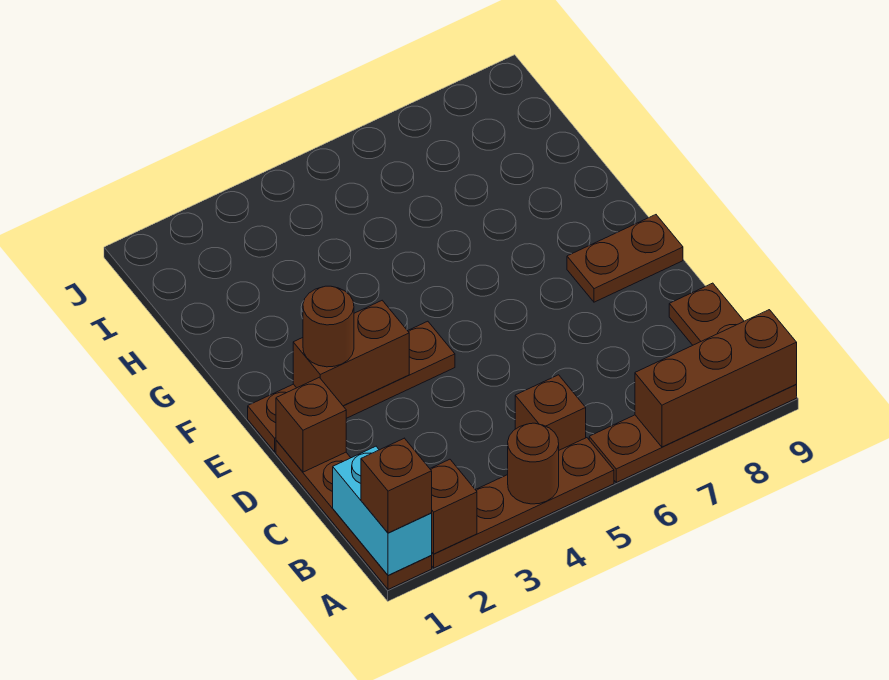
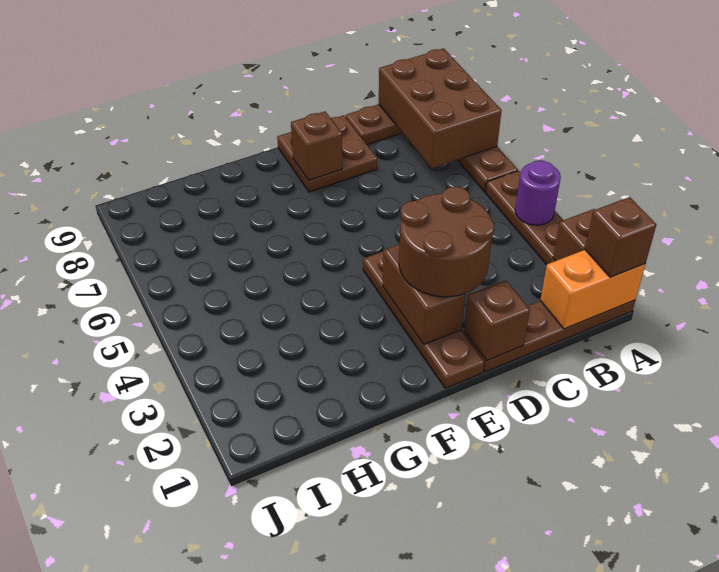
cyan brick A1:B1 level 2 -> orange brick A1:B1 level 2
brown round brick A4 level 2 -> purple round brick A4 level 2
brown brick A7:A9 level 2 -> brown brick A7:B9 level 2
brown brick B5 level 1 -> brown brick E8 level 2
brown round brick E2 level 3 -> brown round brick D2:E3 level 3
brown plate E8:E9 level 1 -> brown plate D8:E9 level 1

